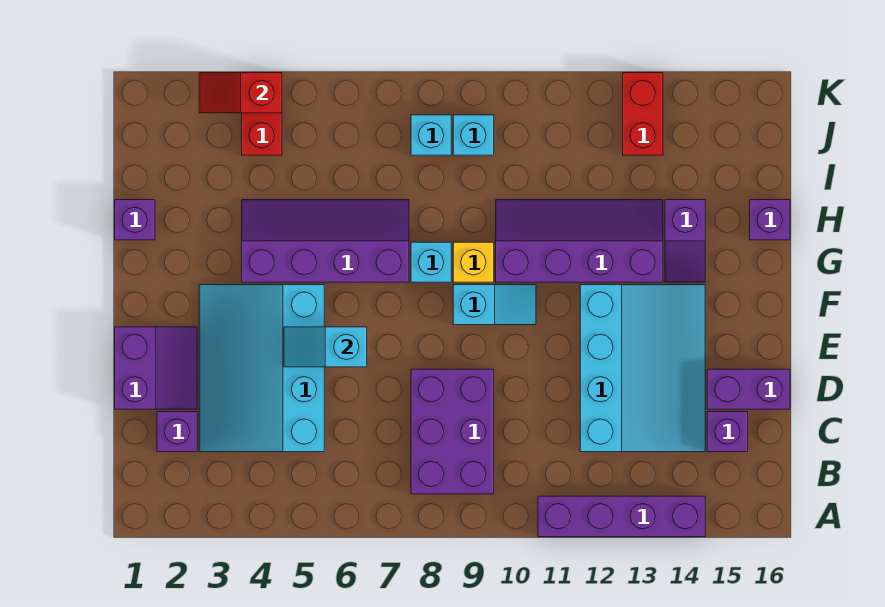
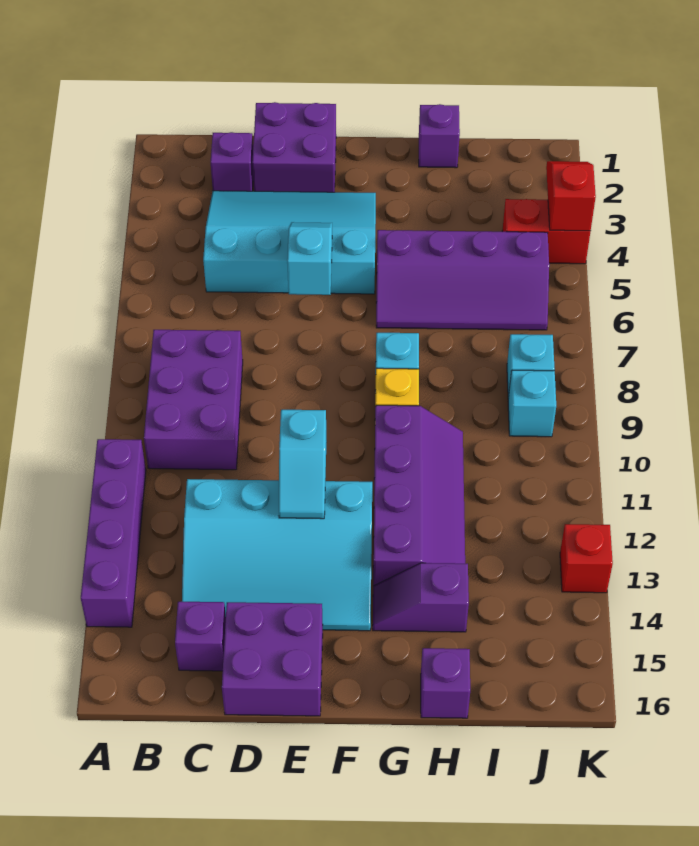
purple brick B8:D9 level 1 -> purple brick B8:C10 level 1
purple slope D1:E2 level 1 top 1 -> purple brick D1:E2 level 1
purple brick D15:D16 level 1 -> purple brick D15:E16 level 1
cyan slope F9:F10 level 1 top 9 -> cyan slope E11:E12 level 2 top 11
purple slope G4:H7 level 1 top G -> purple slope G5:J6 level 1 top 5
red brick J13:K13 level 1 -> red brick K13 level 1

